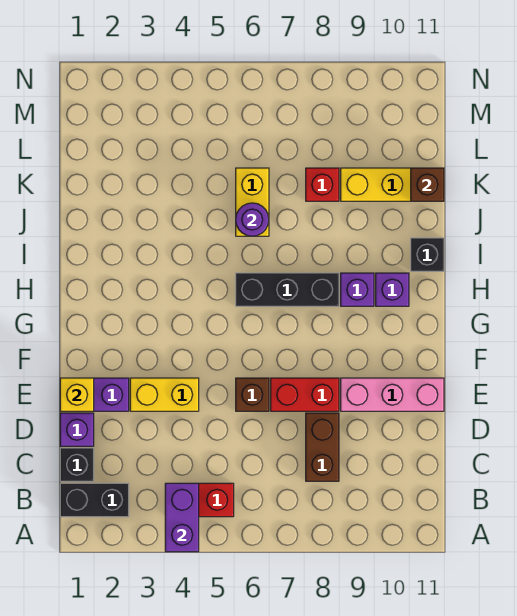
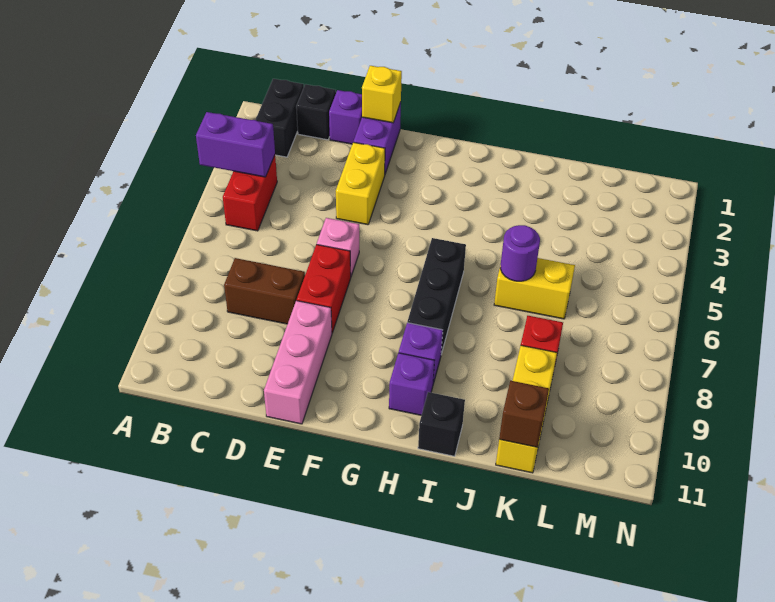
brown brick E6 level 1 -> pink brick E6 level 1

